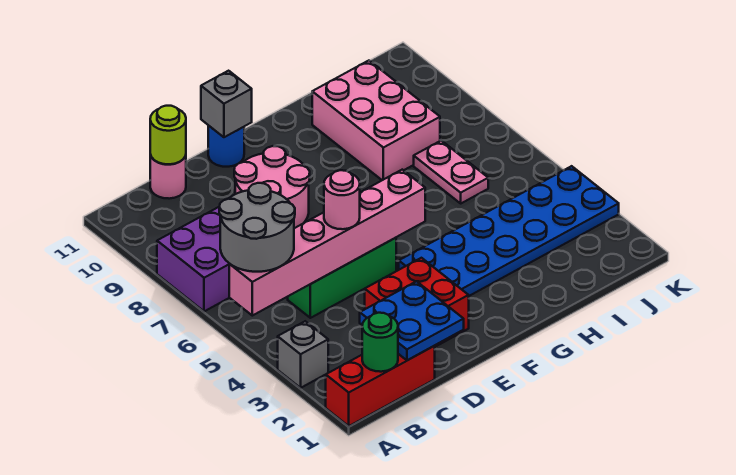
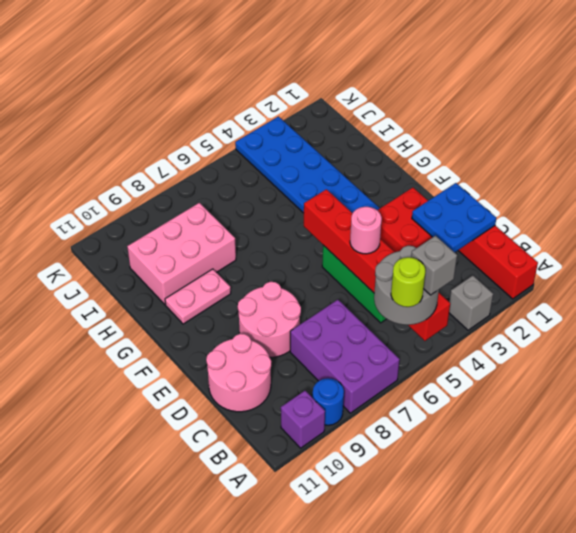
pink brick A5:F5 level 2 -> red brick A5:F5 level 2
none -> purple brick A10 level 1
green round brick B1 level 2 -> none
pink round brick C11 level 1 -> pink round brick C10:D11 level 1
lime round brick C11 level 2 -> lime round brick A6 level 4
blue round brick E11 level 1 -> blue round brick A9 level 1
grey brick E11 level 2 -> grey brick A5 level 4
pink plate I6:I7 level 1 -> pink plate G9:G10 level 1

